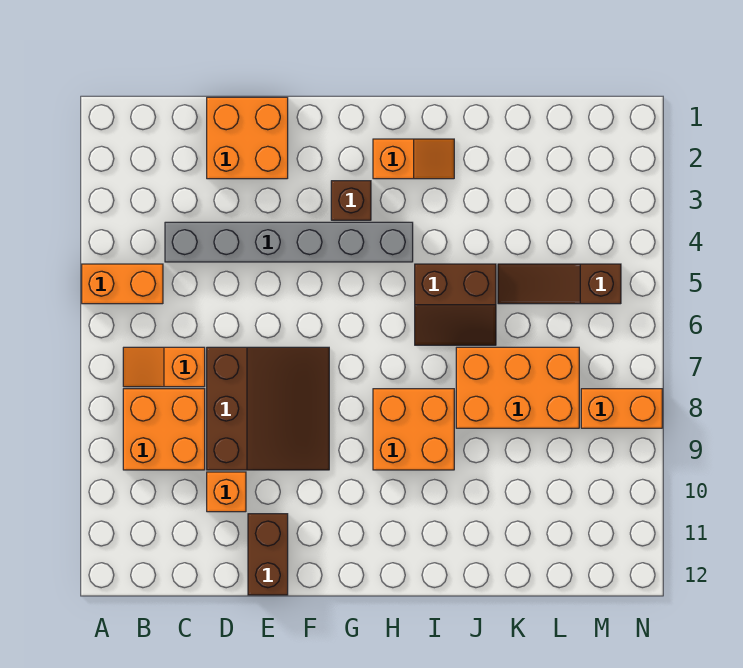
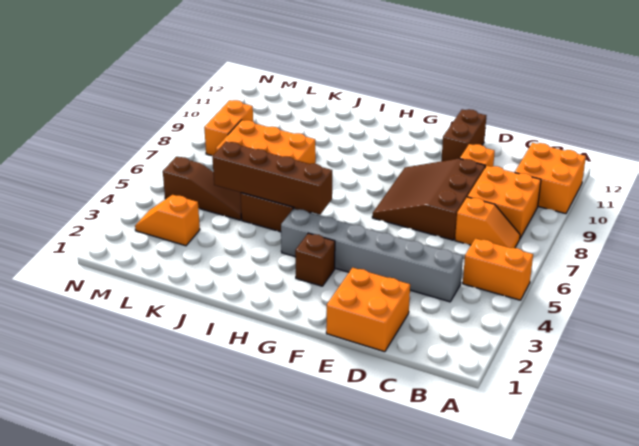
orange slope H2:I2 level 1 top H -> orange slope L3:M3 level 1 top L
none -> brown brick H5:K5 level 2
orange brick H8:I9 level 1 -> orange brick A10:B11 level 1
orange brick M8:N8 level 1 -> orange brick M8:M9 level 1

